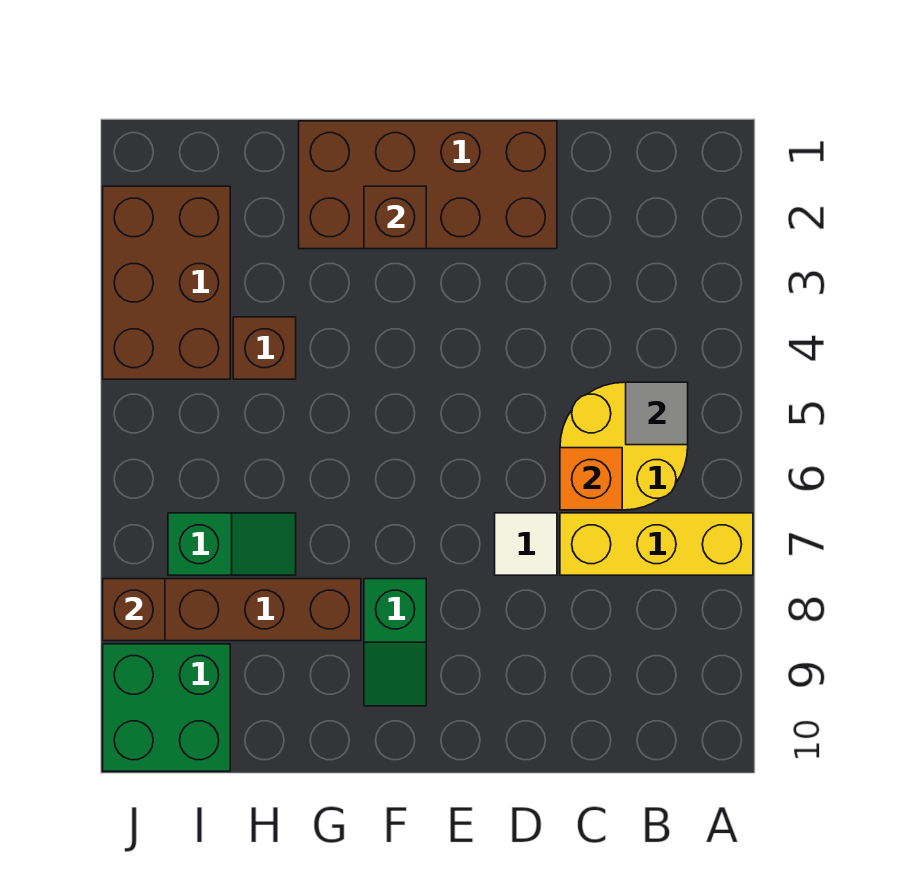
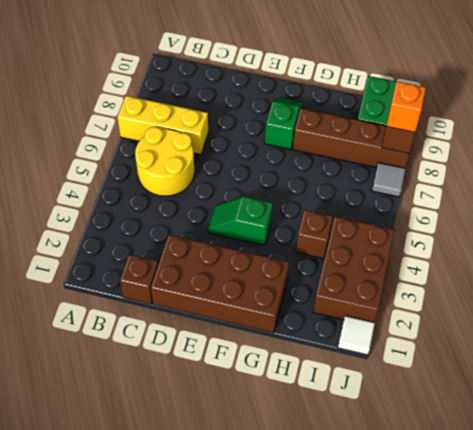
grey tile B5 level 2 -> grey tile J7 level 1
orange brick C6 level 2 -> orange brick J8 level 3
white tile D7 level 1 -> white tile J1 level 1
brown brick F2 level 2 -> brown brick C1 level 1
green slope H7:I7 level 1 top I -> green slope E4:F4 level 1 top F

